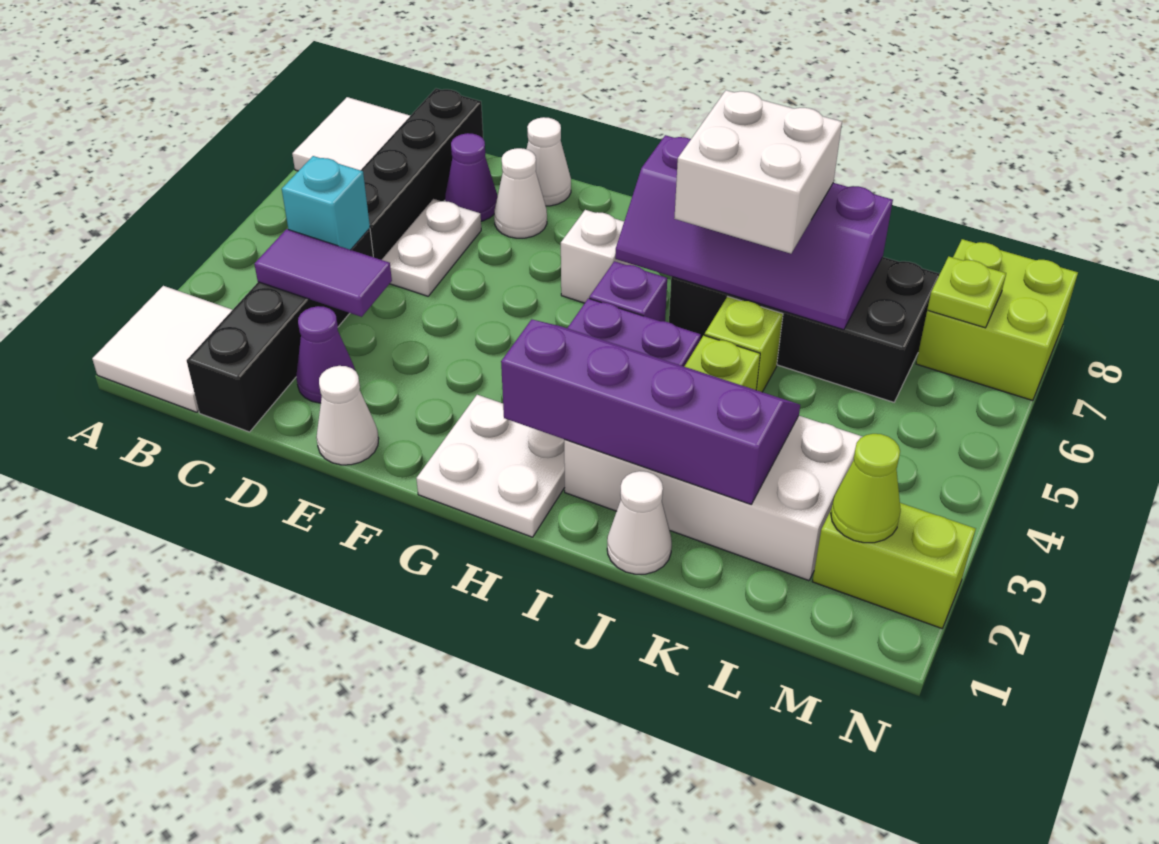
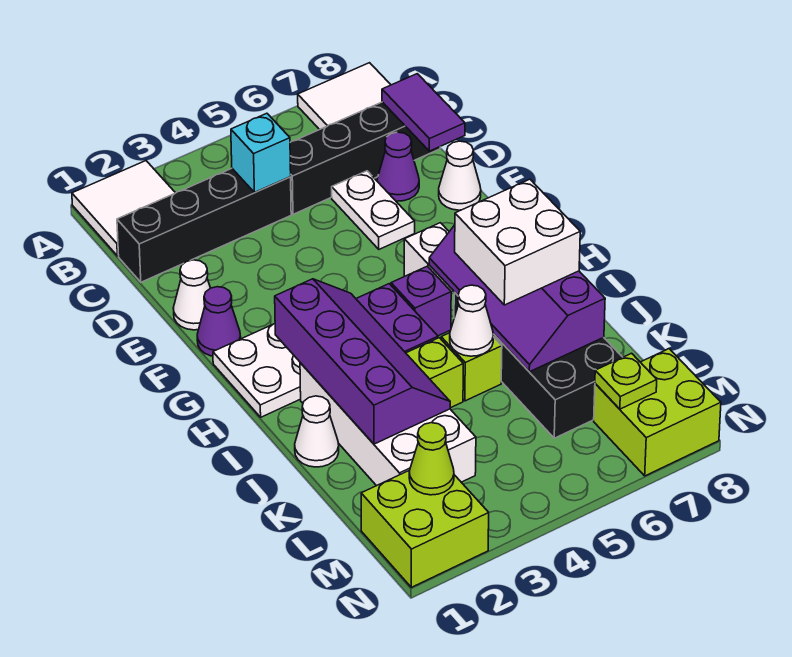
purple tile C3:D3 level 2 -> purple tile C8:D8 level 2
purple cone D2 level 1 -> purple cone F1 level 1
white plate D5:D6 level 1 -> white plate D6:E6 level 1
white cone E7 level 1 -> white cone J5 level 2
lime brick M2:N2 level 1 -> lime brick M1:N2 level 1

